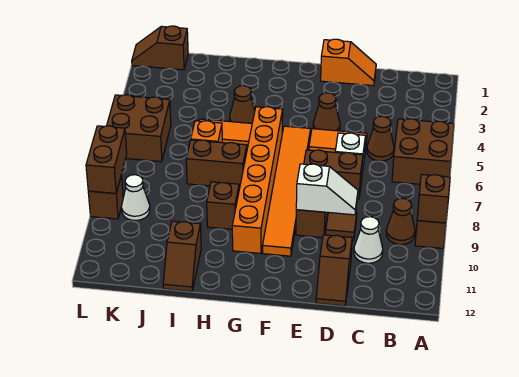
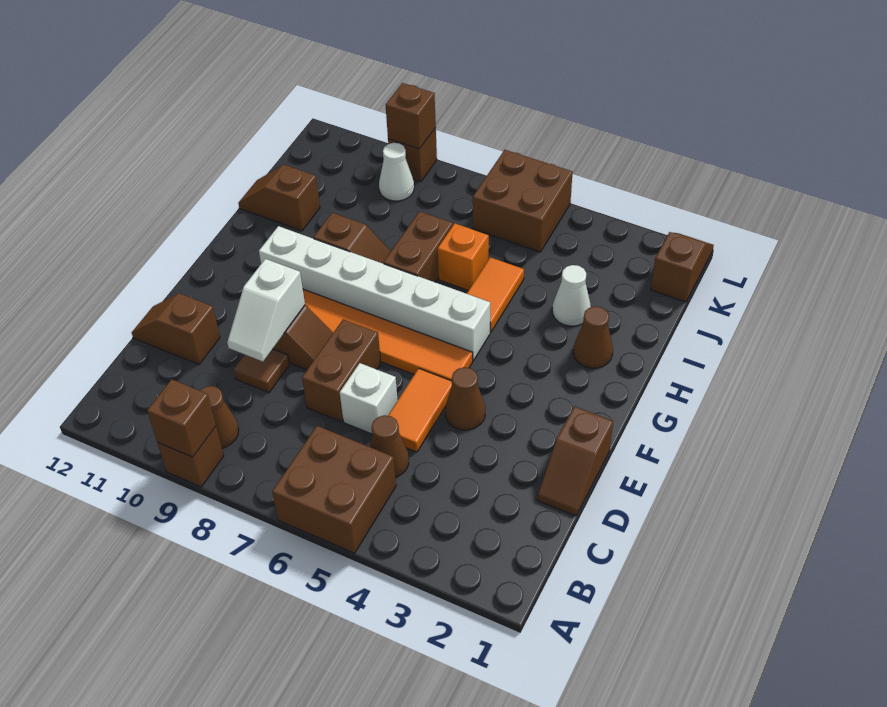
white cone C10 level 1 -> white cone I3 level 1
orange slope D1:E1 level 1 top E -> brown slope D1:E1 level 1 top E
orange brick G5:G10 level 1 -> white brick G5:G10 level 1
brown cone H4 level 1 -> brown cone H2 level 1
brown brick L8:L9 level 2 -> brown brick L9 level 2

